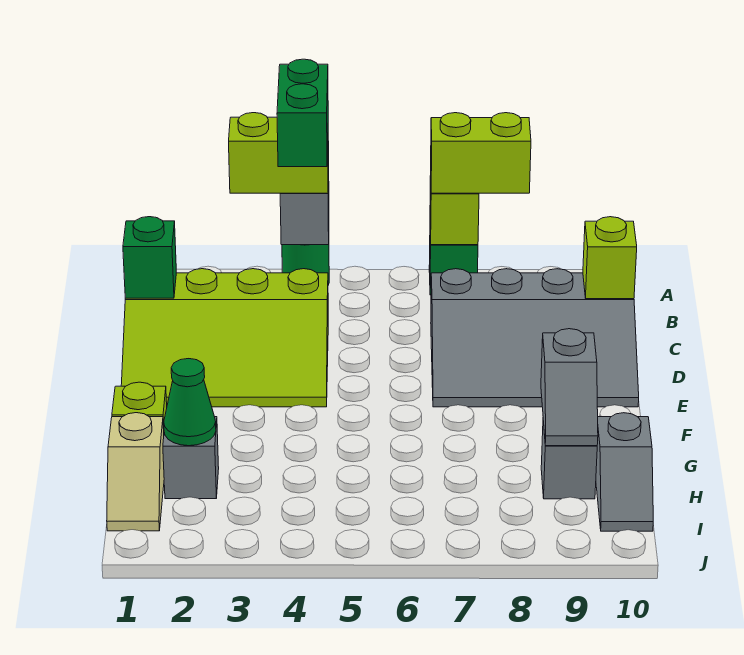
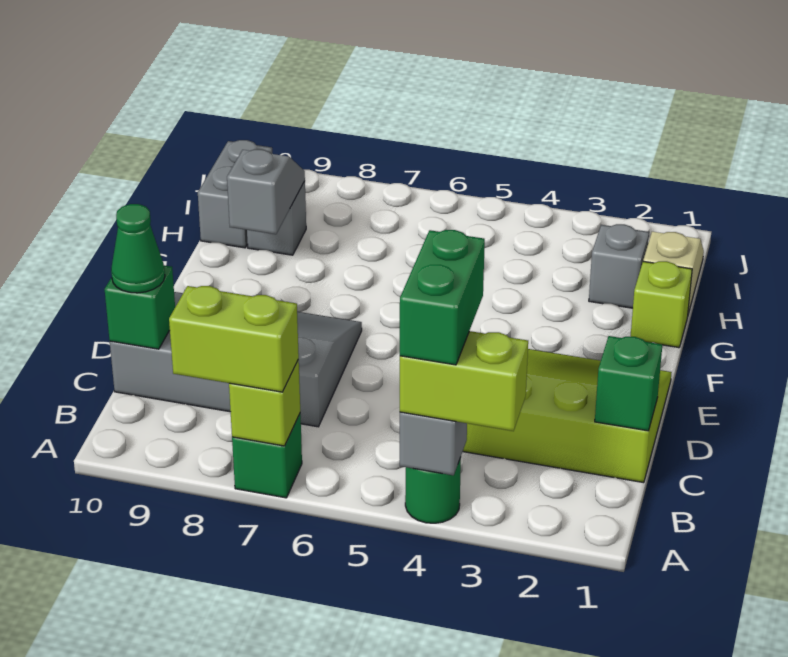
lime brick C10 level 2 -> green brick C10 level 2
green cone H2 level 2 -> green cone C10 level 3
grey slope H10:I10 level 1 top H -> grey brick H10:I10 level 1

